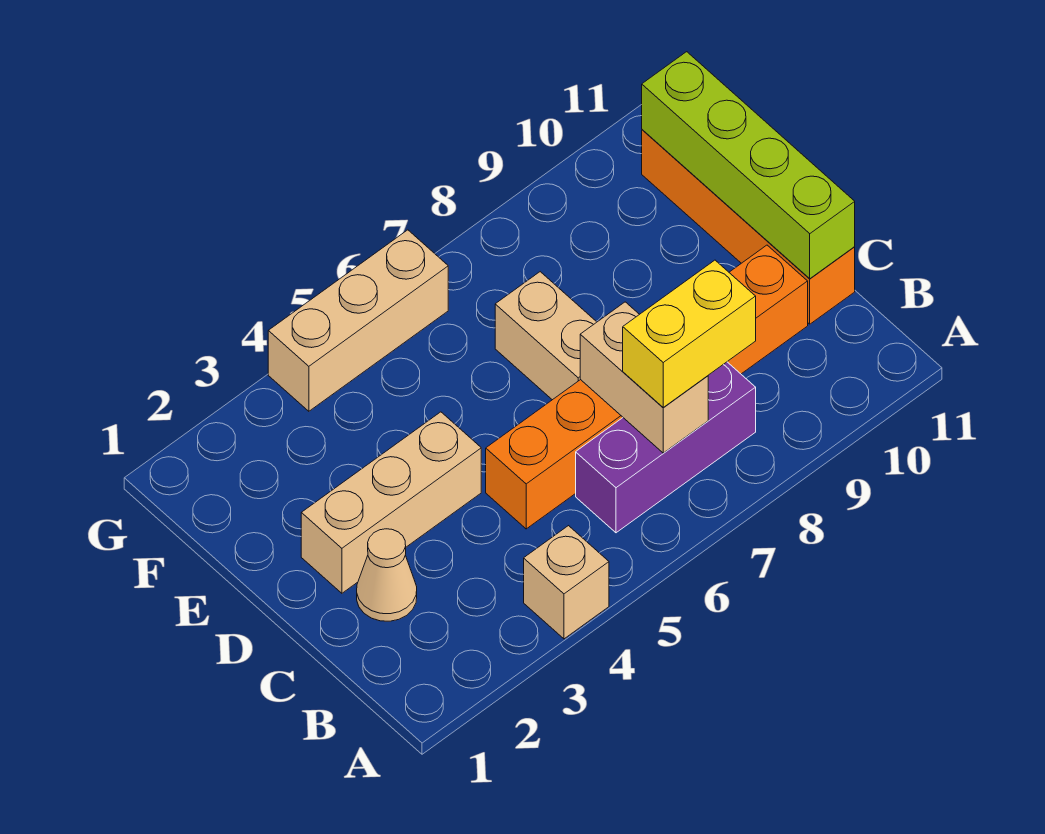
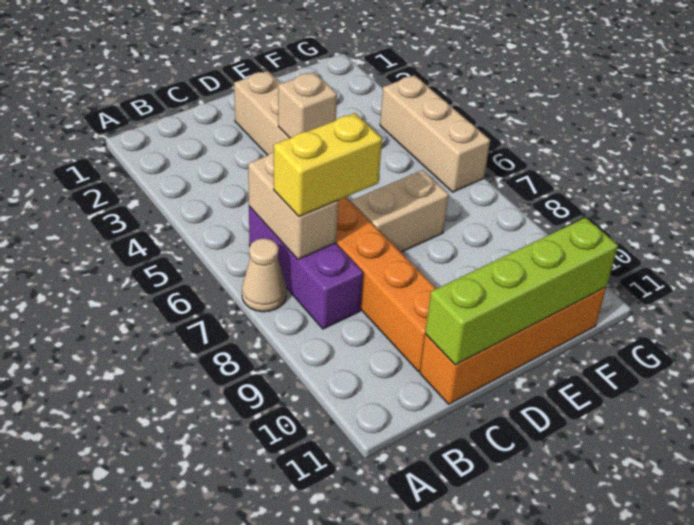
tan brick A4 level 1 -> tan brick D4 level 2
tan brick B7:C7 level 2 -> tan brick B6:B7 level 2
yellow brick B7:B8 level 3 -> yellow brick B7:C7 level 3
tan cone C2 level 1 -> tan cone A7 level 1

